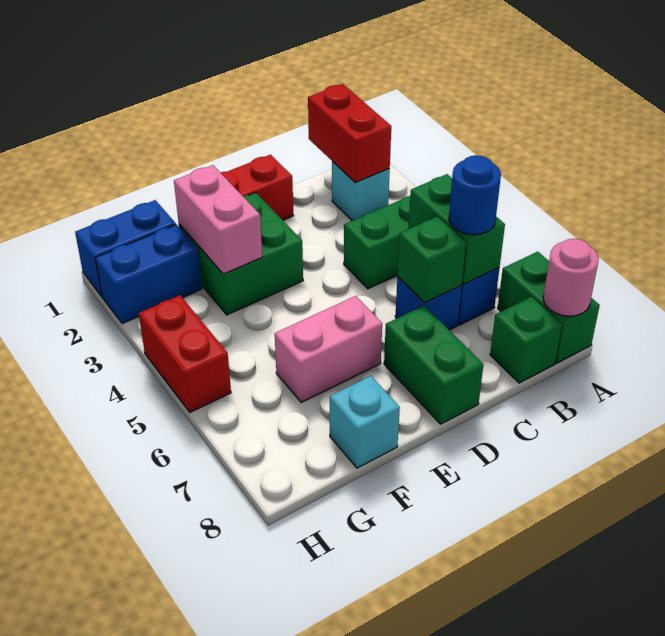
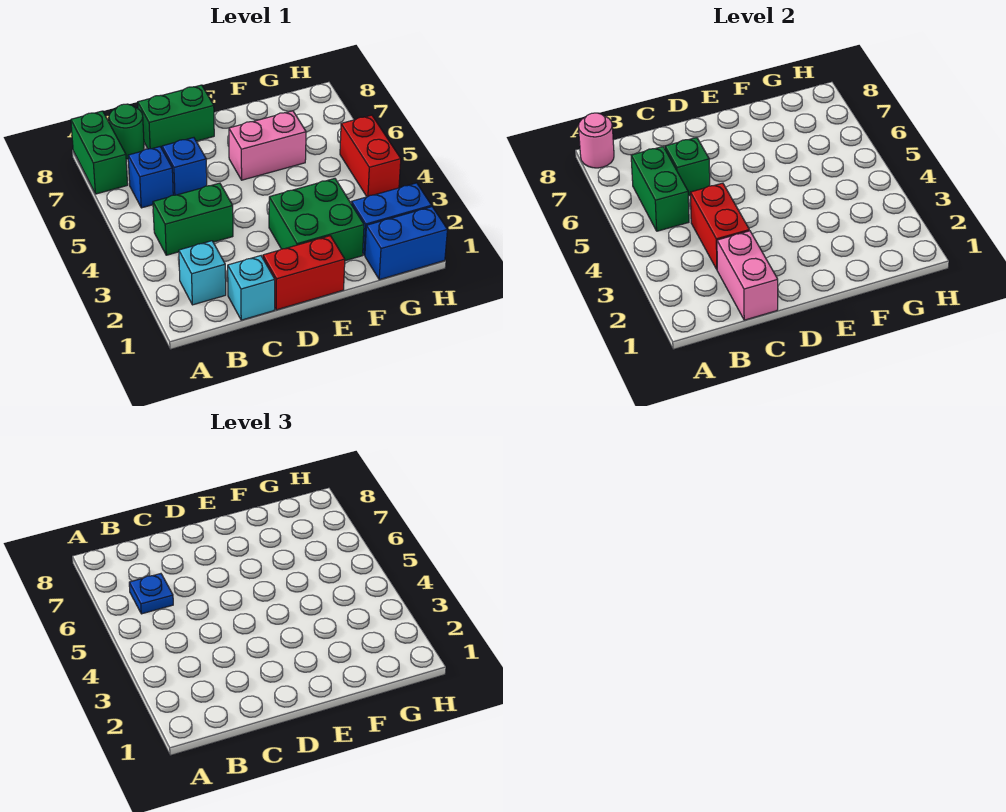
red brick B1:B2 level 2 -> red brick C3:C4 level 2
blue round brick B6 level 3 -> blue plate B6 level 3
green brick B8 level 1 -> green round brick B8 level 1
green brick D7:D8 level 1 -> green brick C8:D8 level 1
pink brick F2:F3 level 2 -> pink brick C1:C2 level 2
cyan brick F8 level 1 -> cyan brick C1 level 1

